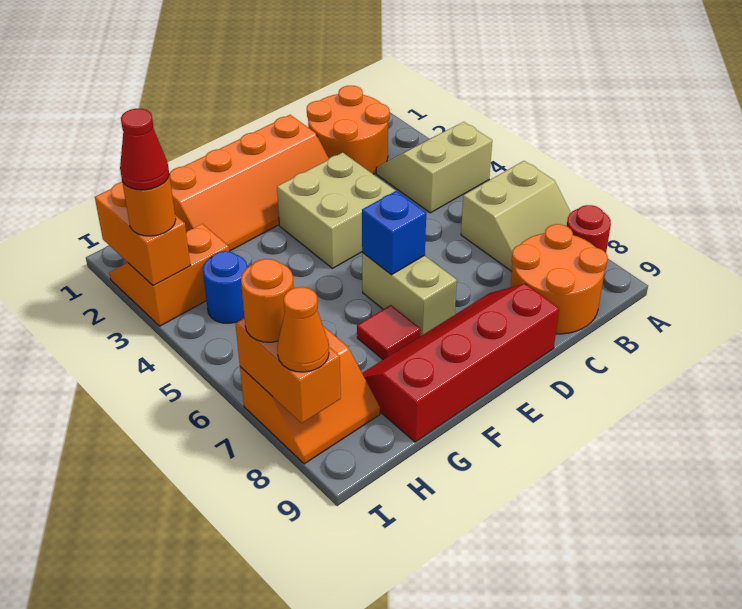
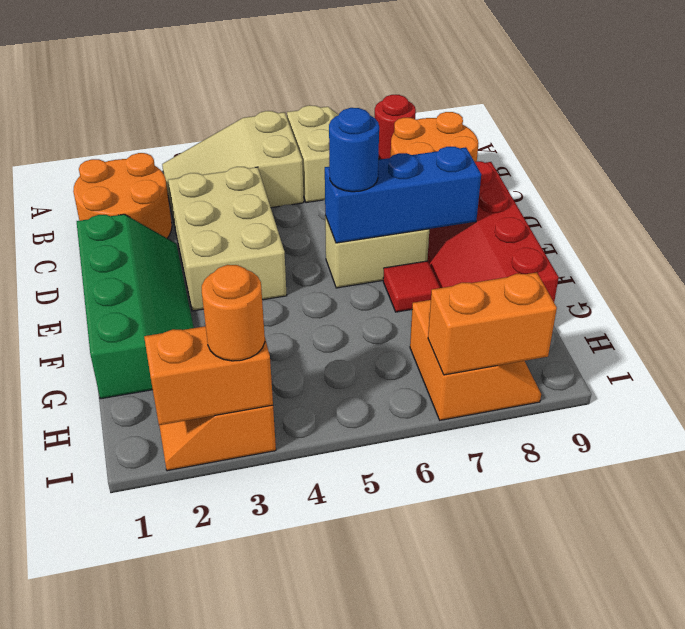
tan slope A3:B4 level 1 top 4 -> tan slope A3:B5 level 1 top 5
orange slope D1:G2 level 1 top 1 -> green slope D1:G2 level 1 top 1
tan brick D3:E4 level 1 -> tan brick C3:E4 level 1
blue brick E6 level 2 -> blue brick E6:E8 level 2
blue round brick H4 level 1 -> blue round brick E6 level 3
red cone I3 level 4 -> none
orange round brick I7 level 3 -> none
orange cone I8 level 3 -> none

